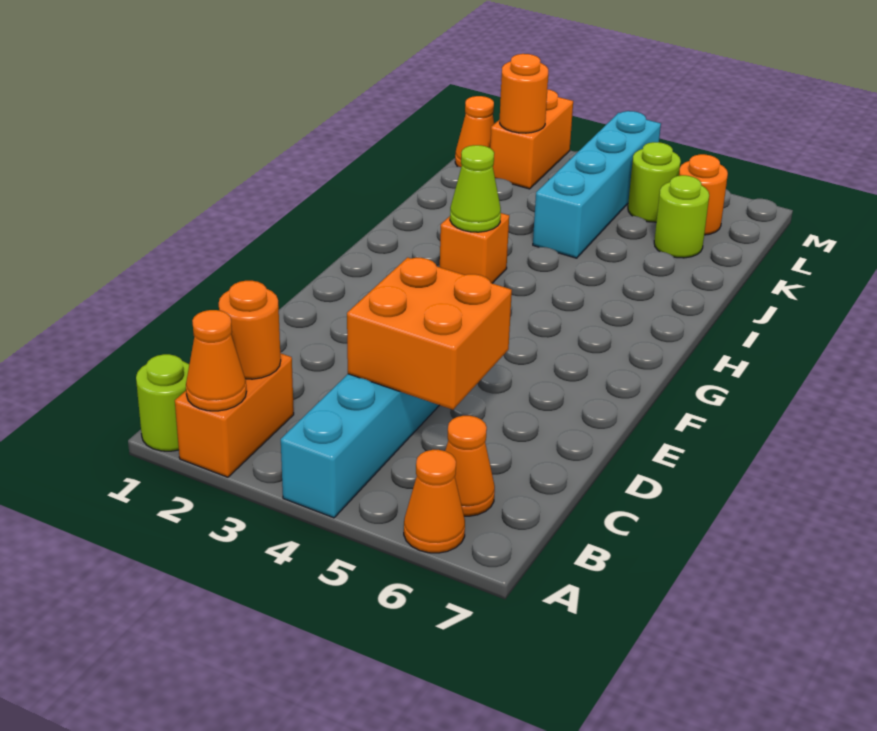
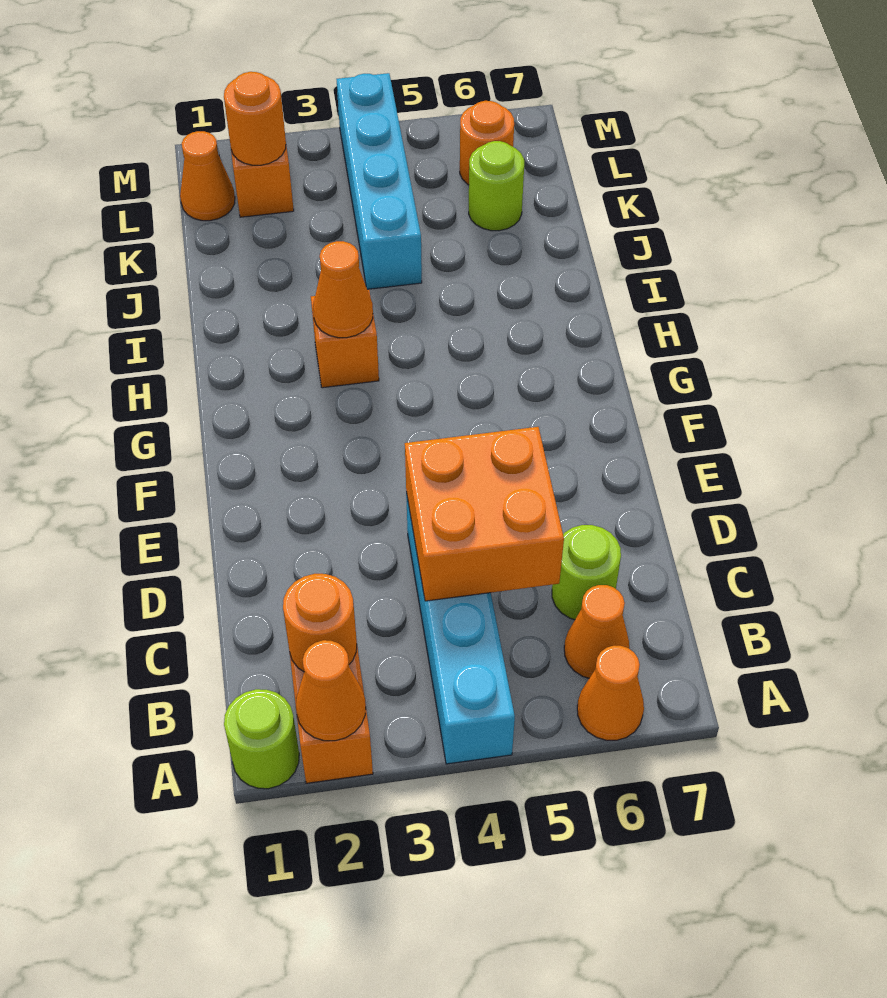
lime cone H3 level 2 -> orange cone H3 level 2
lime round brick L5 level 1 -> lime round brick C6 level 1

